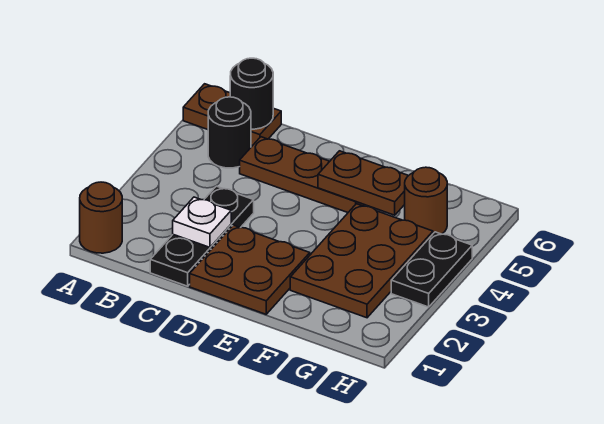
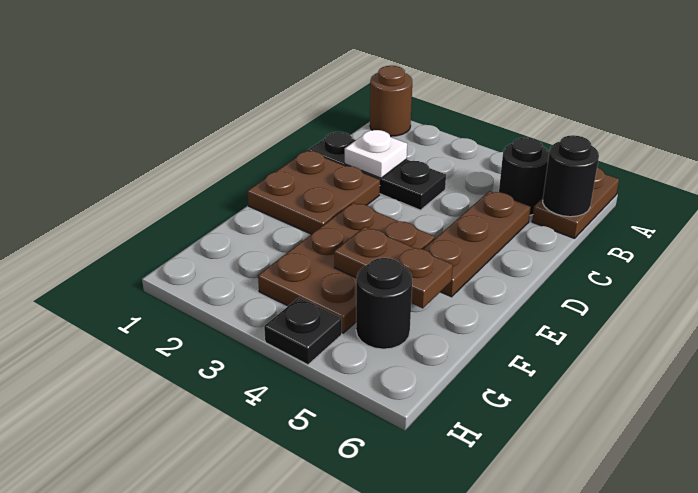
brown plate E5:F5 level 2 -> brown plate F4:F5 level 2
brown plate F2:G4 level 1 -> brown plate E3:G4 level 1
brown round brick G5 level 1 -> black round brick G5 level 1
black plate H3:H4 level 1 -> black plate H4 level 1

